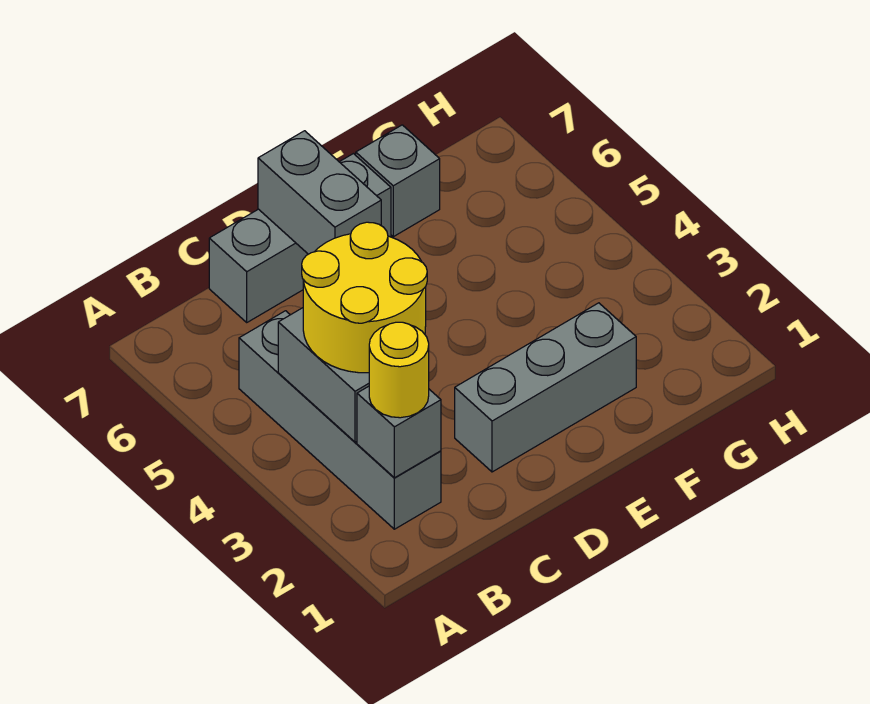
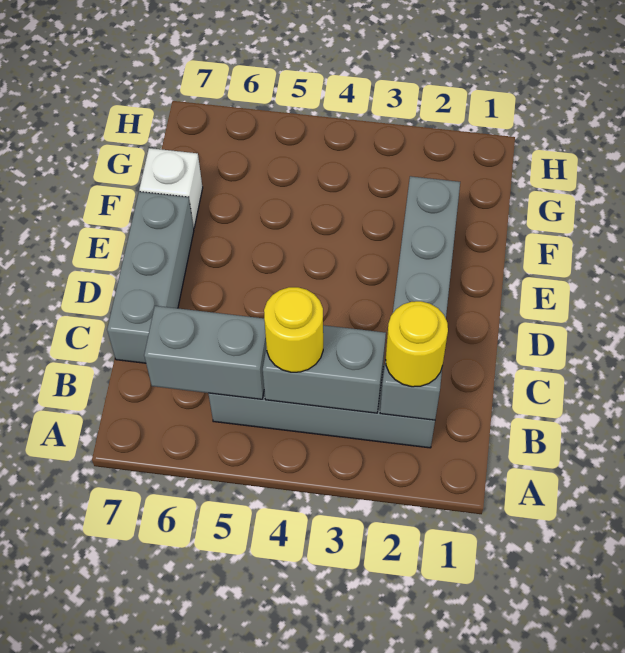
yellow round brick B3:C4 level 3 -> yellow round brick B4 level 3
grey brick D6:D7 level 2 -> grey brick B5:B6 level 2
grey brick F7 level 1 -> white brick F7 level 1

